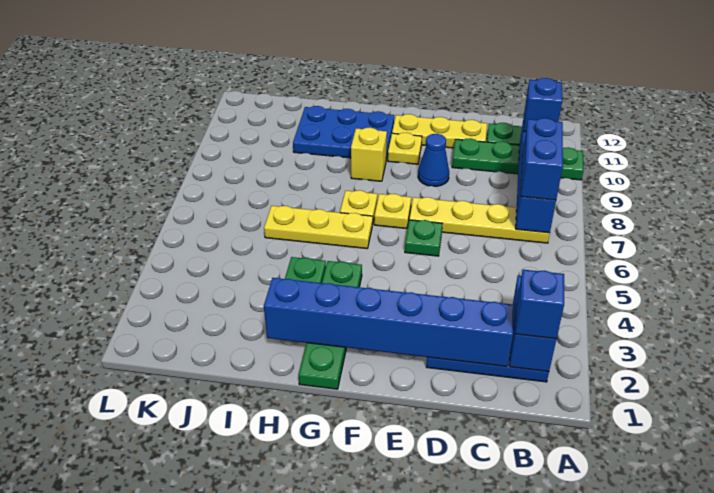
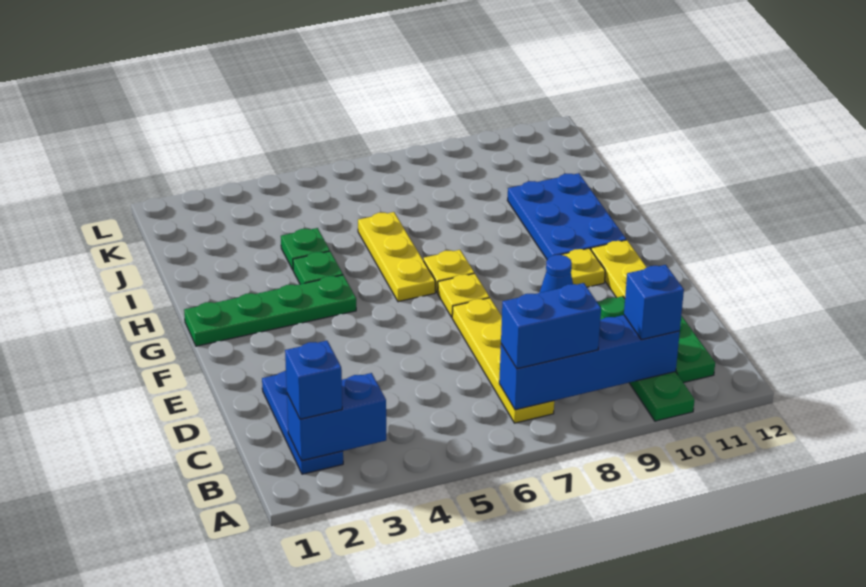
blue brick C2:H2 level 2 -> none
green plate E6 level 1 -> green plate I4 level 1
yellow brick G9 level 1 -> none

